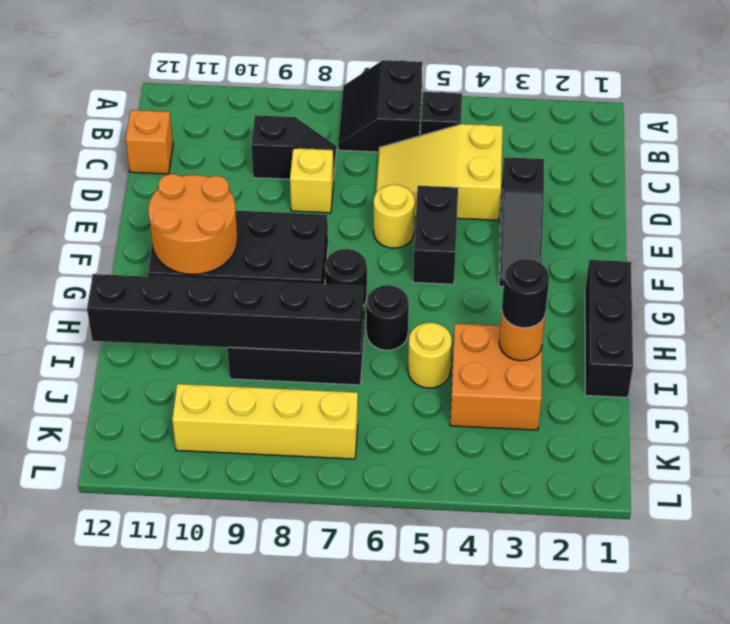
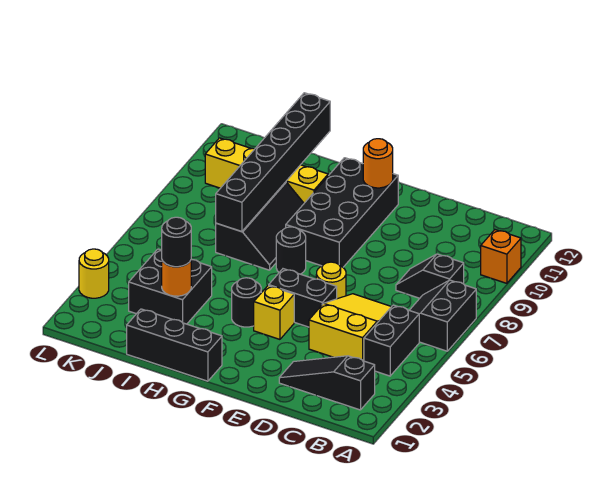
black slope A6:B7 level 1 top 6 -> black slope A6:B7 level 1 top A
black brick B5 level 1 -> black brick B4:B5 level 1
black slope C8:C9 level 1 top 9 -> black slope B8:C8 level 1 top B
orange brick C12 level 1 -> orange brick A10 level 1
black slope D3:F3 level 1 top D -> black slope B2:D2 level 1 top B
yellow brick D8 level 1 -> yellow brick F4 level 1
orange round brick F10:G11 level 2 -> orange round brick F11 level 2
black round brick H6 level 1 -> black round brick G4 level 1
orange brick I3:J4 level 1 -> black brick I3:J4 level 1
yellow round brick I5 level 1 -> yellow round brick L3 level 1
yellow brick K7:K10 level 1 -> yellow brick H10:K10 level 1

